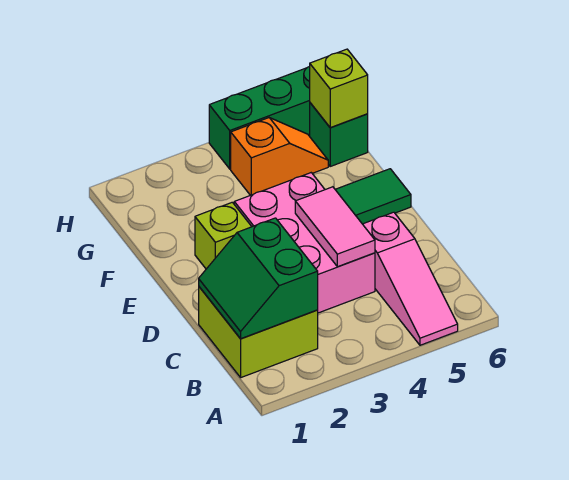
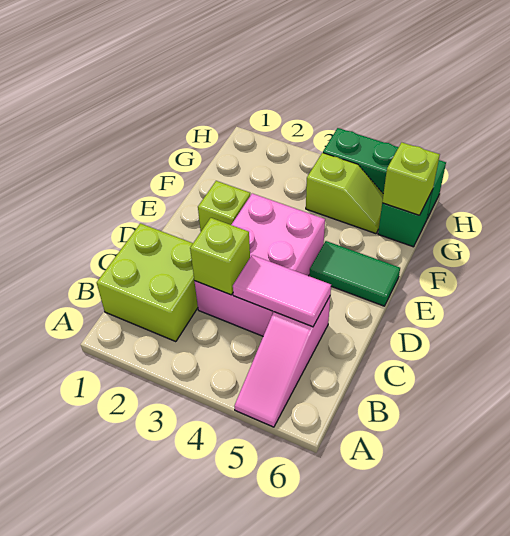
green slope B1:C2 level 2 top 2 -> none
none -> lime brick C3 level 2
pink tile C4:D4 level 2 -> pink tile C4:C5 level 2
orange slope G4:G5 level 1 top 4 -> lime slope G4:G5 level 1 top 4

